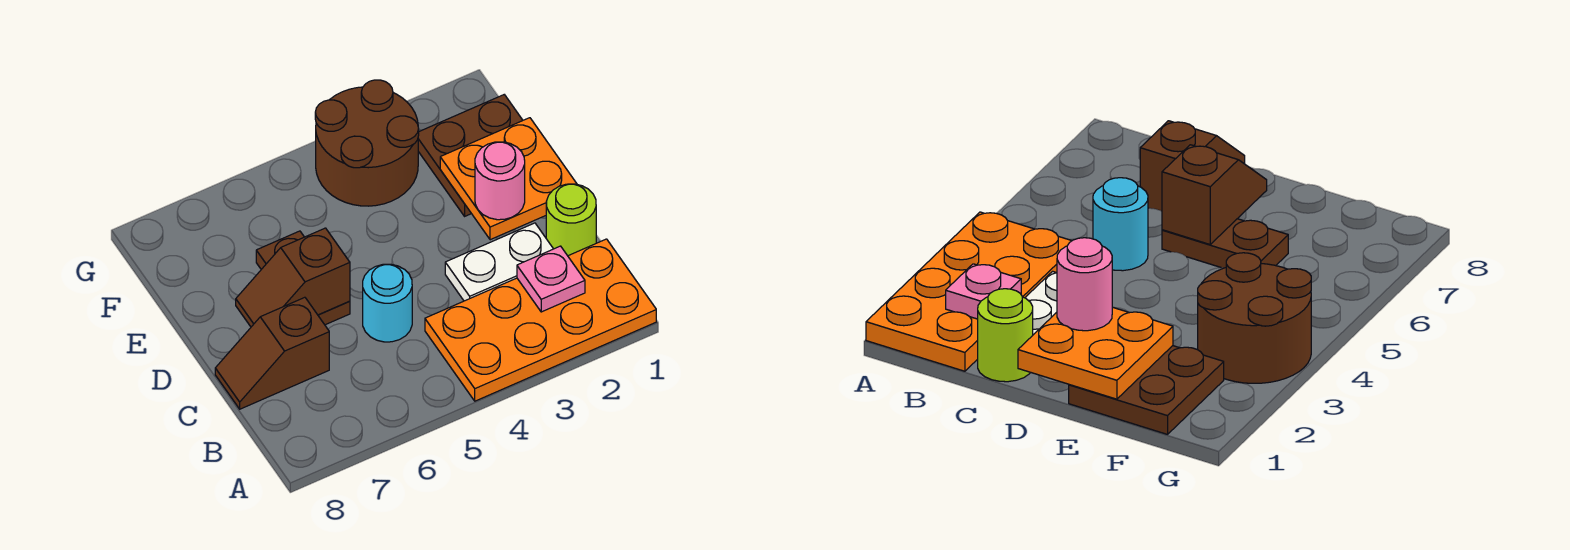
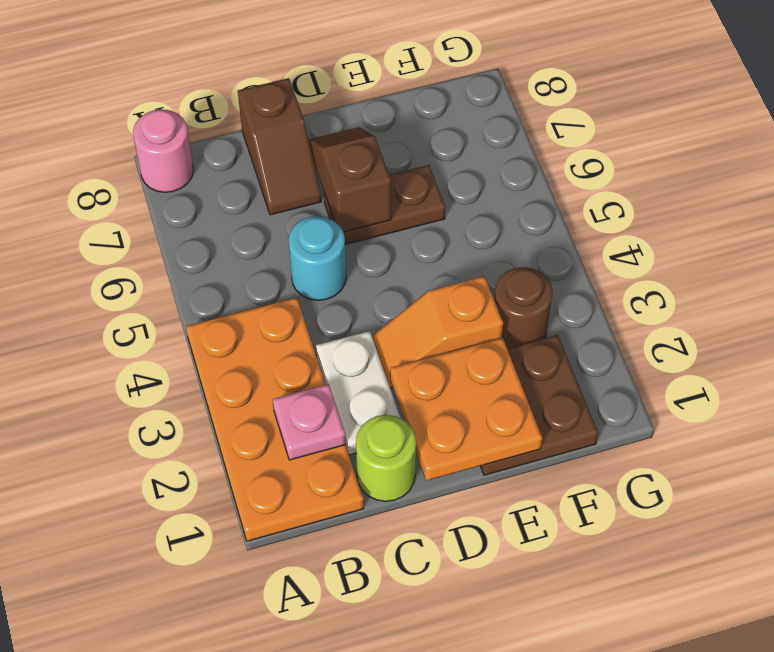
brown slope C7:C8 level 1 top 7 -> brown slope C7:C8 level 1 top 8
pink round brick D2 level 3 -> pink round brick A8 level 1
none -> orange slope D3:E3 level 1 top E
brown round brick F3:G4 level 1 -> brown round brick F3 level 1

